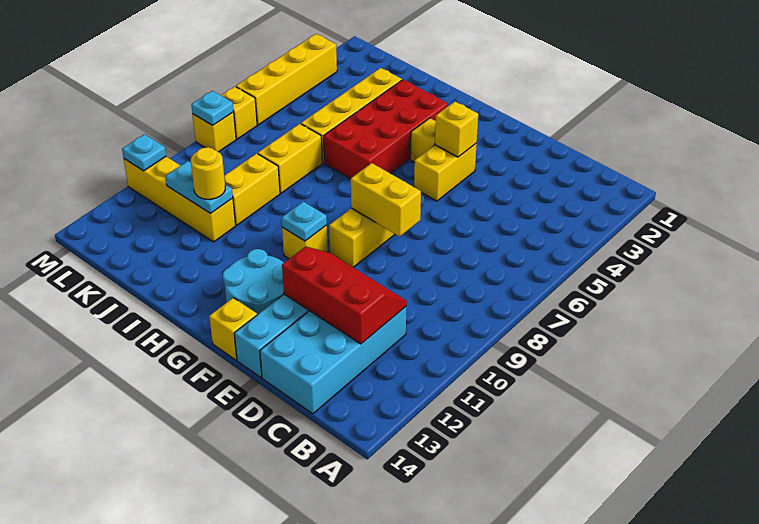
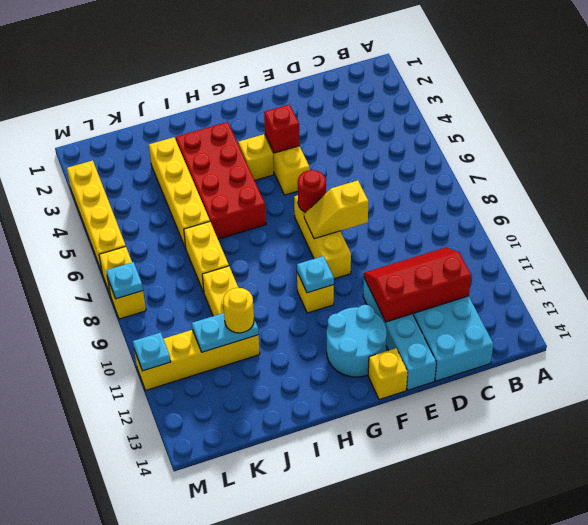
yellow brick E8:F8 level 2 -> yellow slope E8:F8 level 2 top E
yellow brick F4 level 2 -> red brick F4 level 2
none -> red round brick F7 level 2

